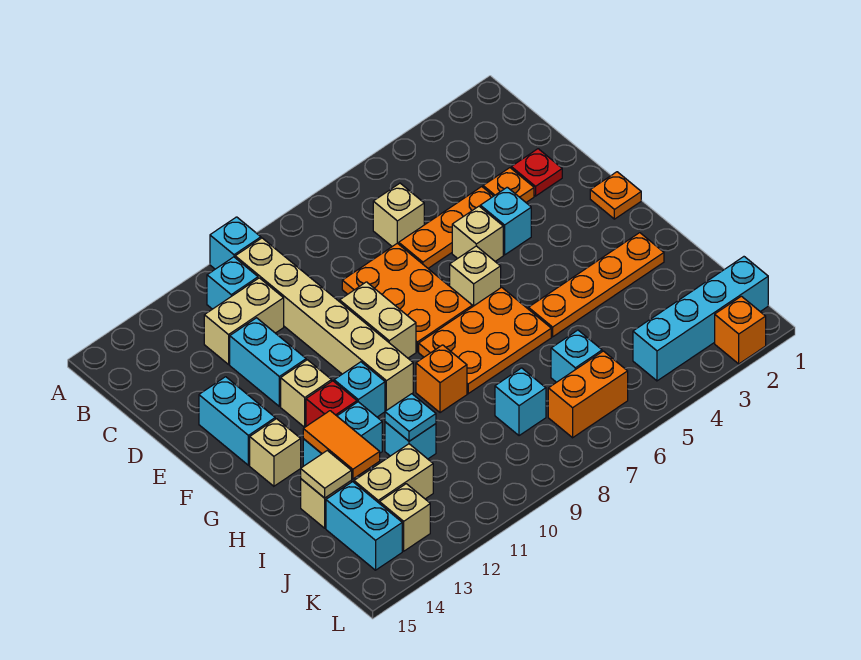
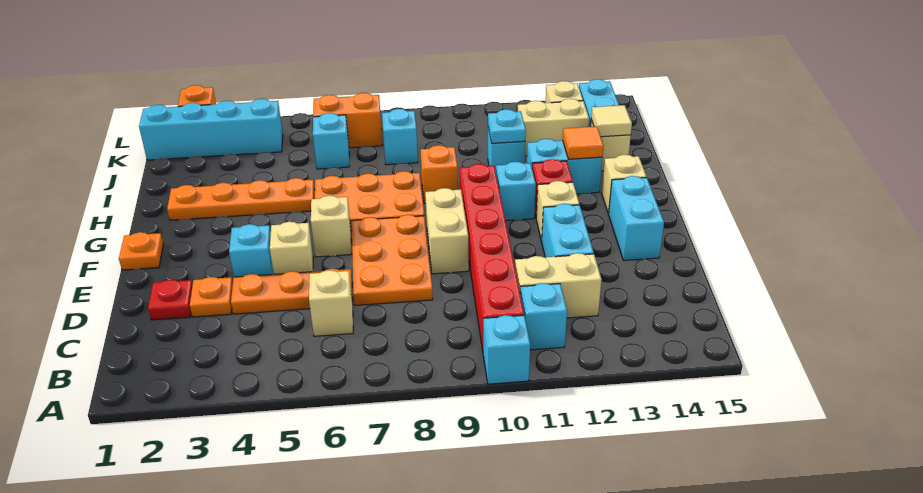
tan brick B10:G10 level 1 -> red brick B10:G10 level 1
orange tile H13:I13 level 2 -> orange tile H13 level 2

